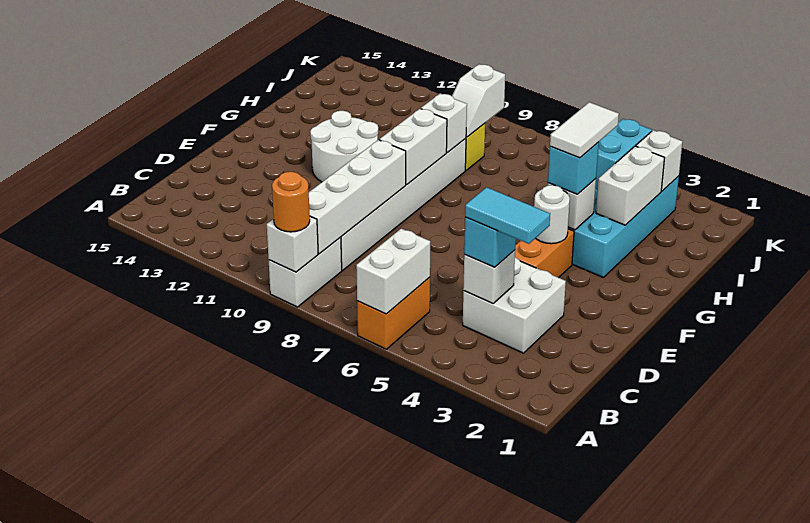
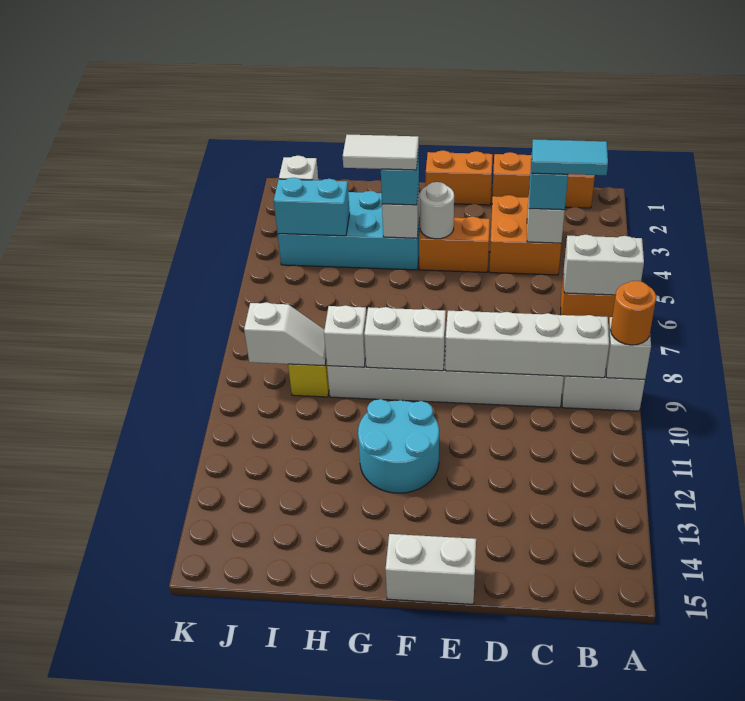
none -> orange brick B1:D1 level 1
white brick C3:D4 level 1 -> orange brick C3:D4 level 1
cyan tile C3:C4 level 4 -> cyan tile B4:C4 level 4
none -> orange brick E1:F1 level 1
white round brick F11:G12 level 1 -> cyan round brick F11:G12 level 1
white brick H3:I3 level 2 -> white brick E15:F15 level 1

